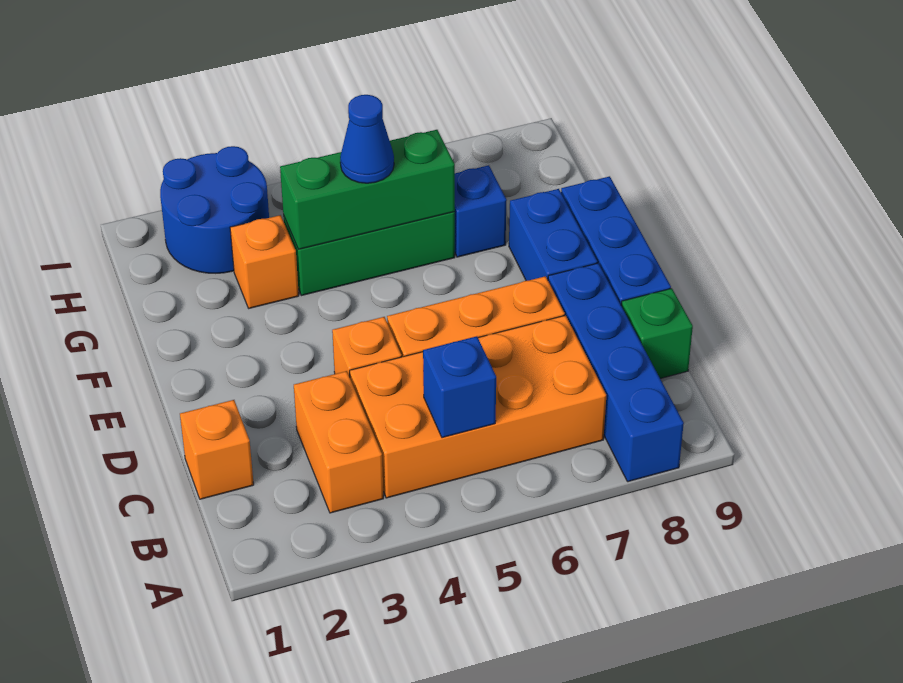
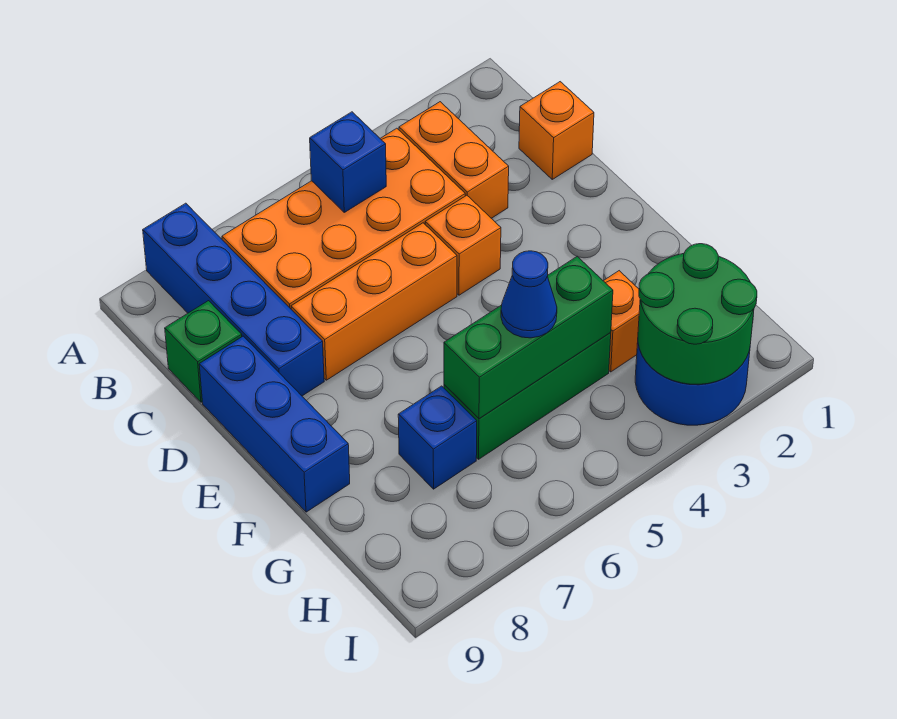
blue brick E8:F8 level 1 -> none
none -> green round brick H2:I3 level 2

